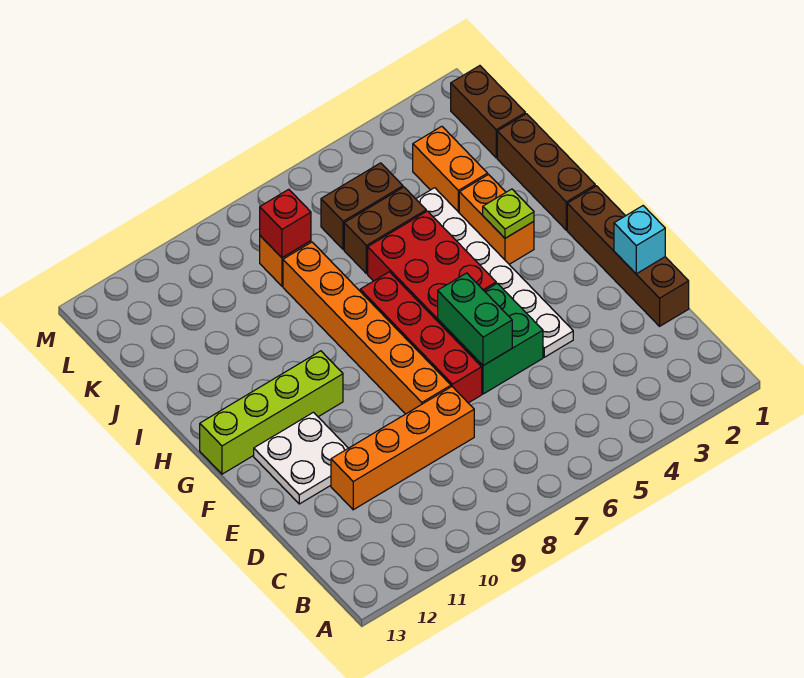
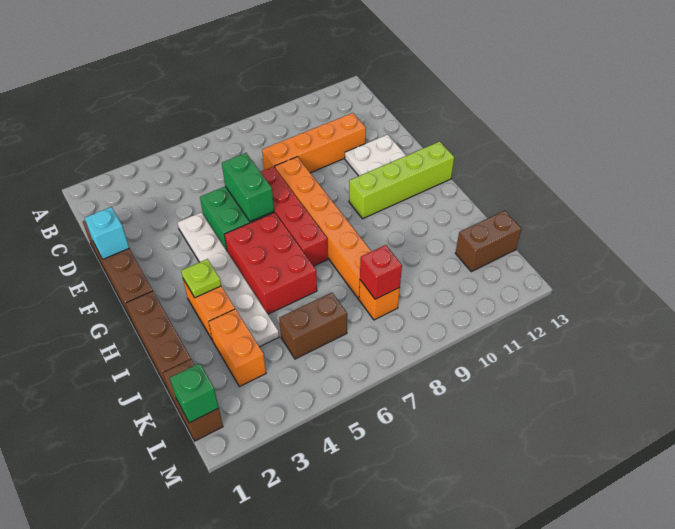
brown brick J5:J6 level 1 -> brown brick K12:K13 level 1
none -> green brick L1 level 2

